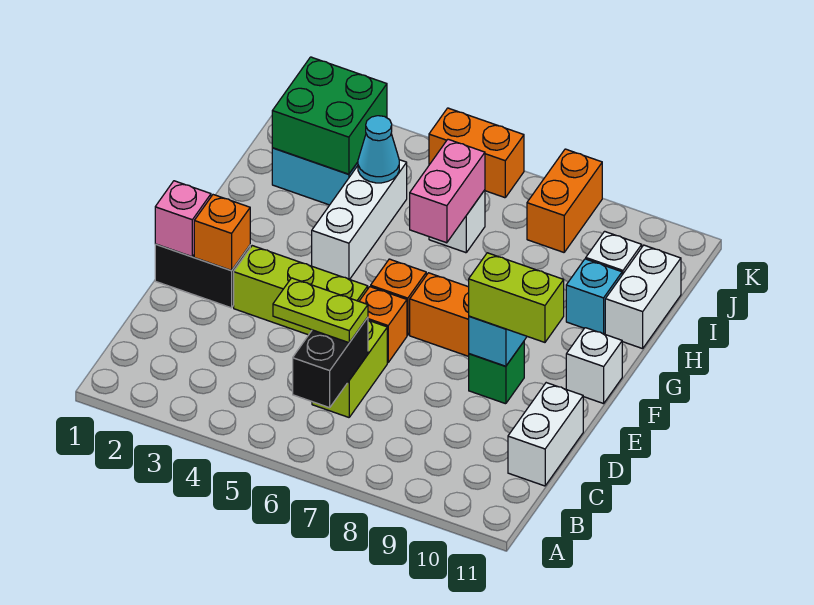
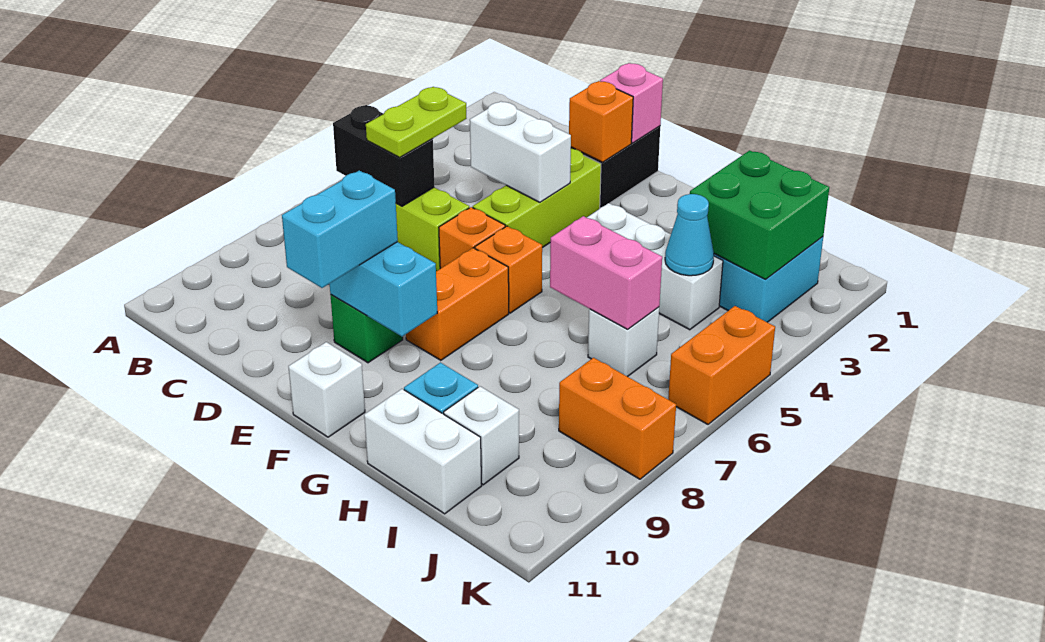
white brick C11:D11 level 1 -> white brick D4:E4 level 2
lime brick E9:E10 level 3 -> cyan brick E9:E10 level 3

